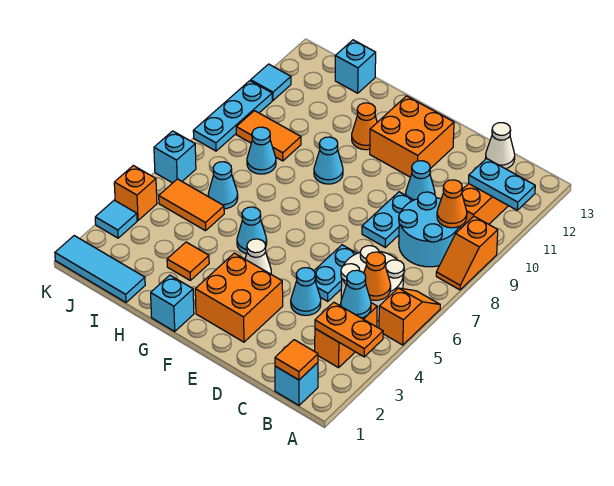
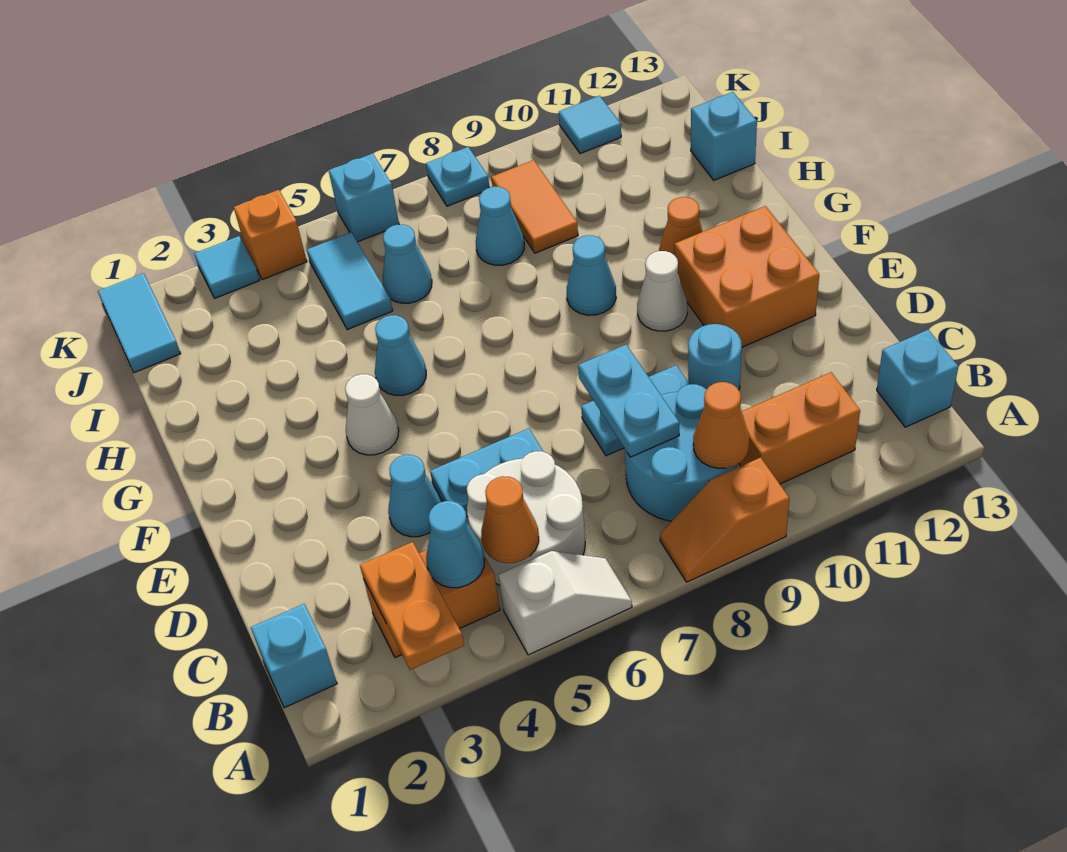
orange slope A5:A6 level 1 top 5 -> white slope A5:A6 level 1 top 5
cyan plate A11:B11 level 2 -> cyan plate C8:D8 level 2
orange tile B1 level 2 -> none
white cone C13 level 1 -> white cone F10 level 1
cyan cone D10 level 1 -> cyan round brick D10 level 1
orange brick E2:F3 level 1 -> none
cyan brick G1 level 1 -> cyan brick B13 level 1
orange tile H3 level 1 -> none
cyan tile I1:K1 level 1 -> cyan tile J1:K1 level 1
orange tile I5:J5 level 1 -> cyan tile I5:J5 level 1
cyan plate K8:K10 level 1 -> cyan plate K8 level 1

